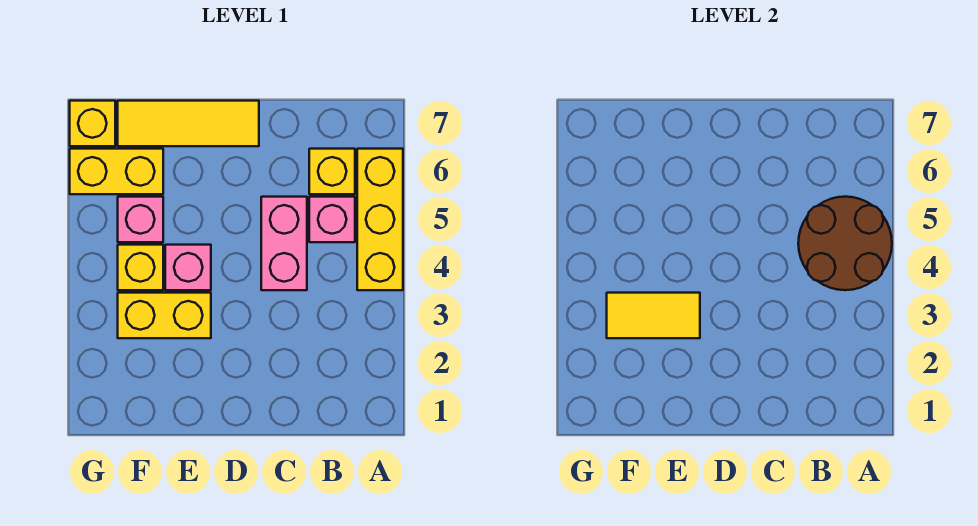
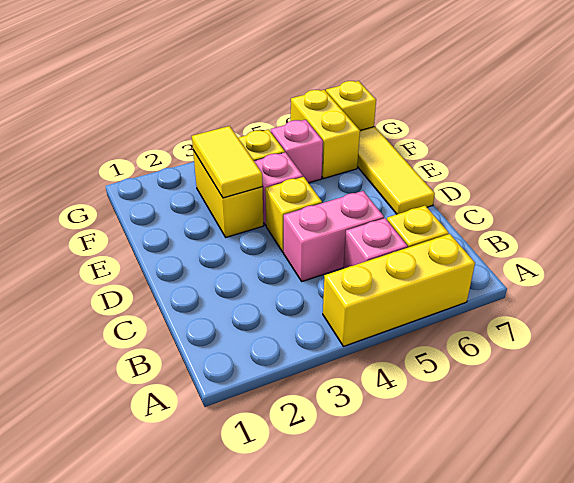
brown round brick A4:B5 level 2 -> none
none -> yellow brick D4 level 1

